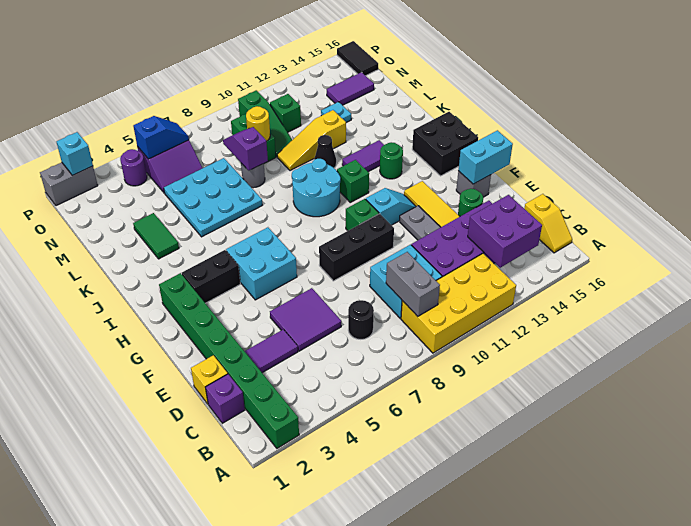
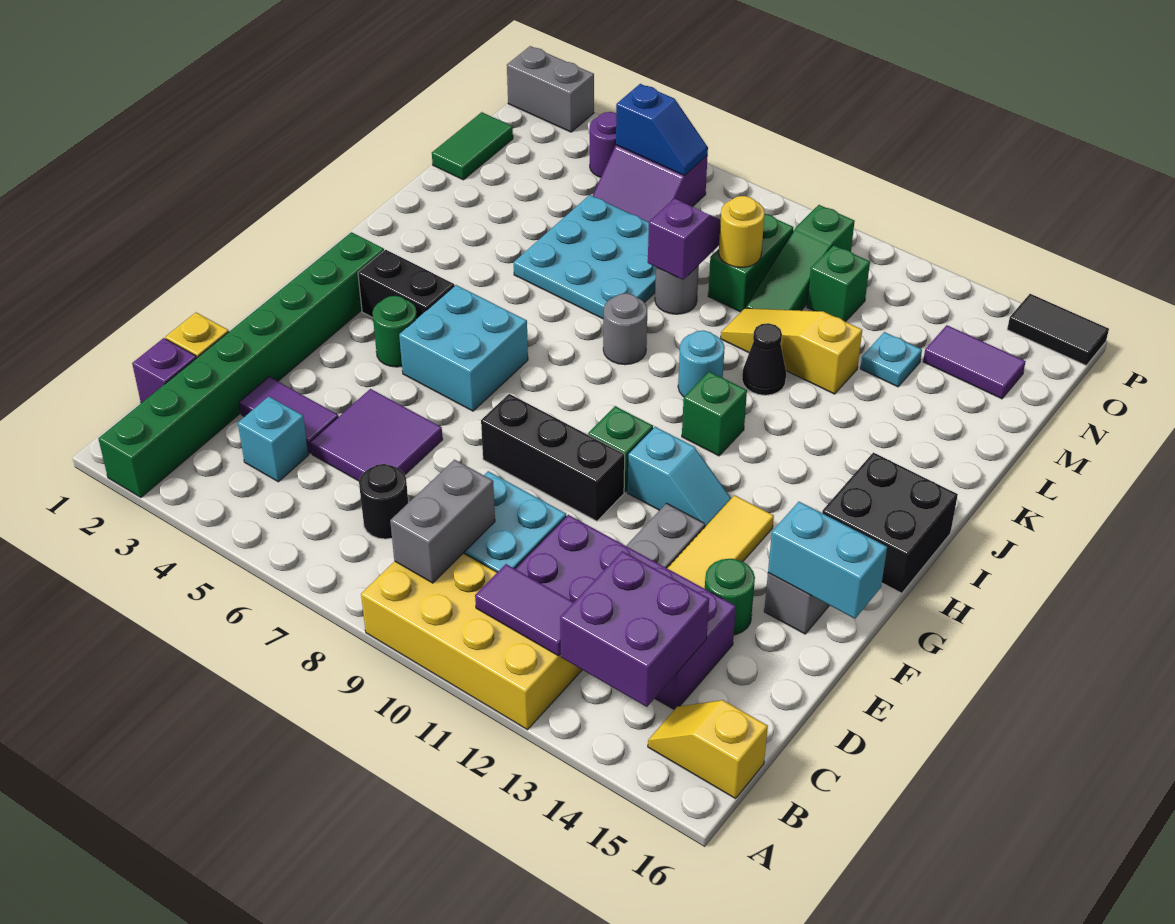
yellow slope B16:C16 level 1 top C -> yellow slope B15:B16 level 1 top 16
cyan round brick I9:J10 level 1 -> cyan round brick J10 level 1
green round brick I13 level 1 -> green round brick G4 level 1
none -> grey round brick J8 level 1
purple tile J12:J13 level 1 -> purple tile B11:B12 level 2
green tile K3:L3 level 1 -> green tile M1:N1 level 1
black tile O16:P16 level 1 -> black tile P15:P16 level 1
cyan brick P2 level 2 -> cyan brick C4 level 1

